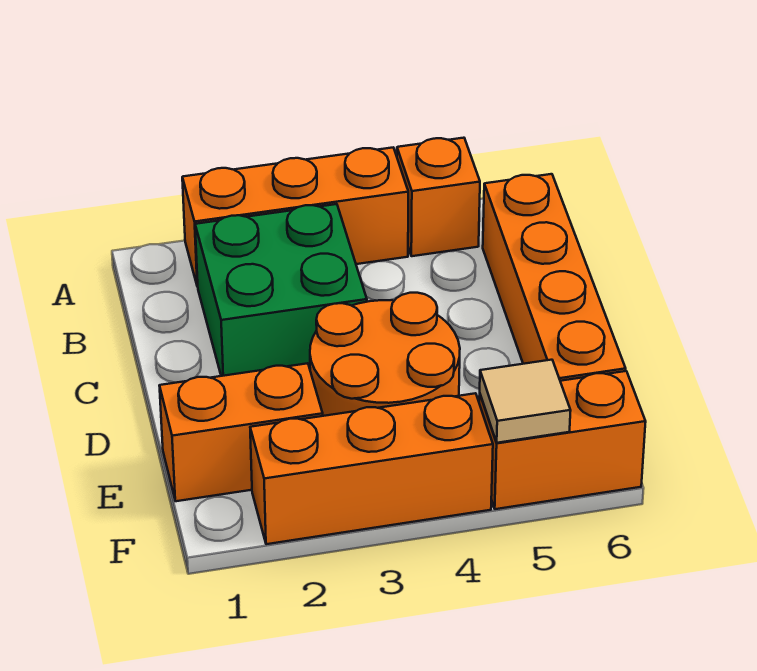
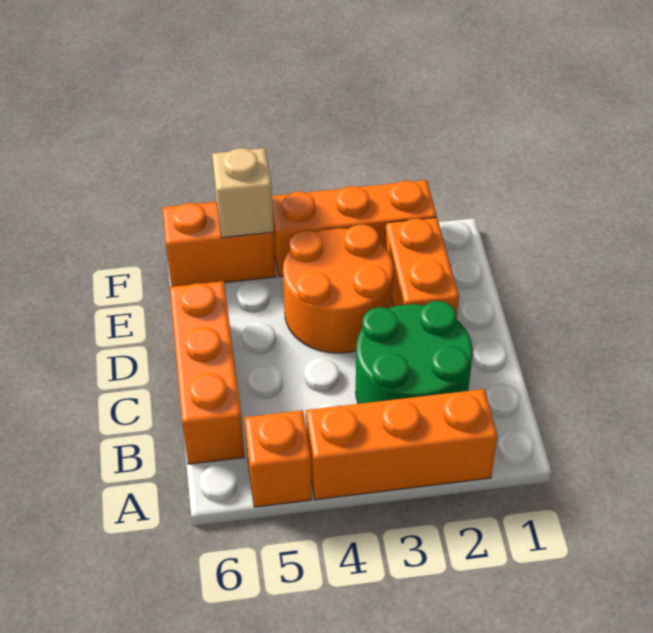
green brick B2:C3 level 1 -> green round brick B2:C3 level 1
orange brick B6:E6 level 1 -> orange brick B6:D6 level 1
orange brick E1:E2 level 1 -> orange brick D2:E2 level 1
tan tile F5 level 2 -> tan brick F5 level 2

